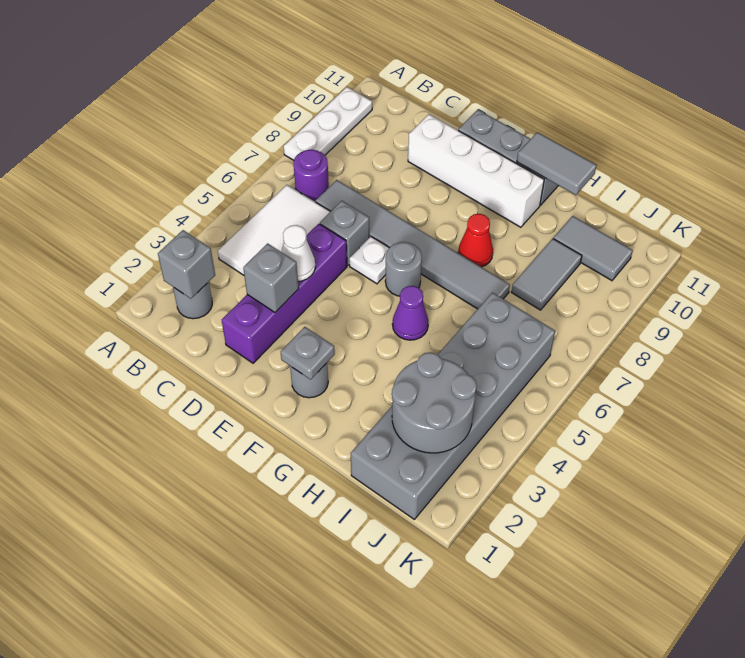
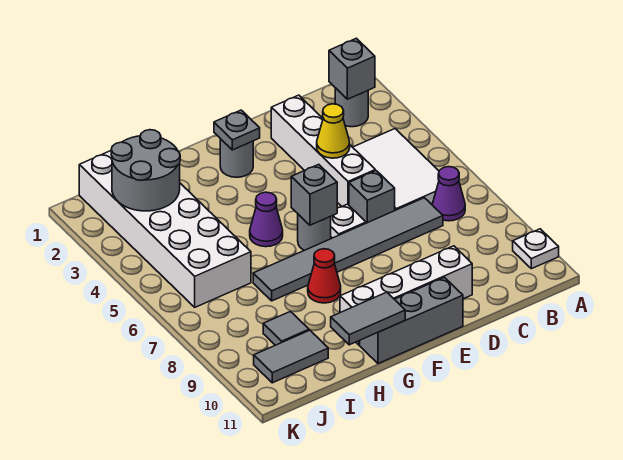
white plate A8:A10 level 1 -> white plate A10 level 1
purple round brick B7 level 1 -> purple cone B7 level 1
purple brick D2:D5 level 1 -> white brick D2:D5 level 1
grey brick D3 level 2 -> grey brick F6 level 2
white cone D4 level 2 -> yellow cone D4 level 2
grey brick I1:J6 level 1 -> white brick I1:J6 level 1
grey tile I8:I9 level 1 -> grey tile I9 level 1

